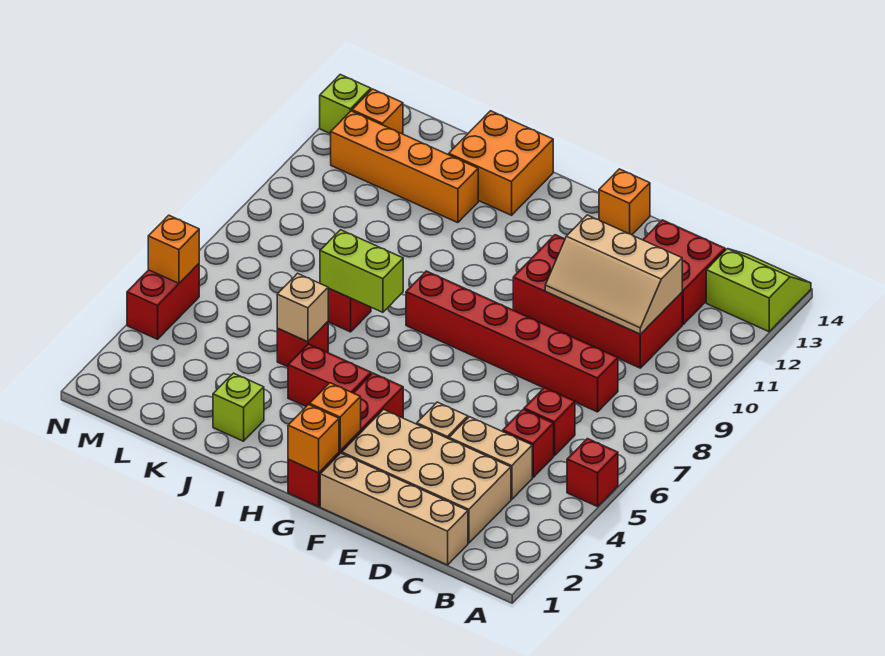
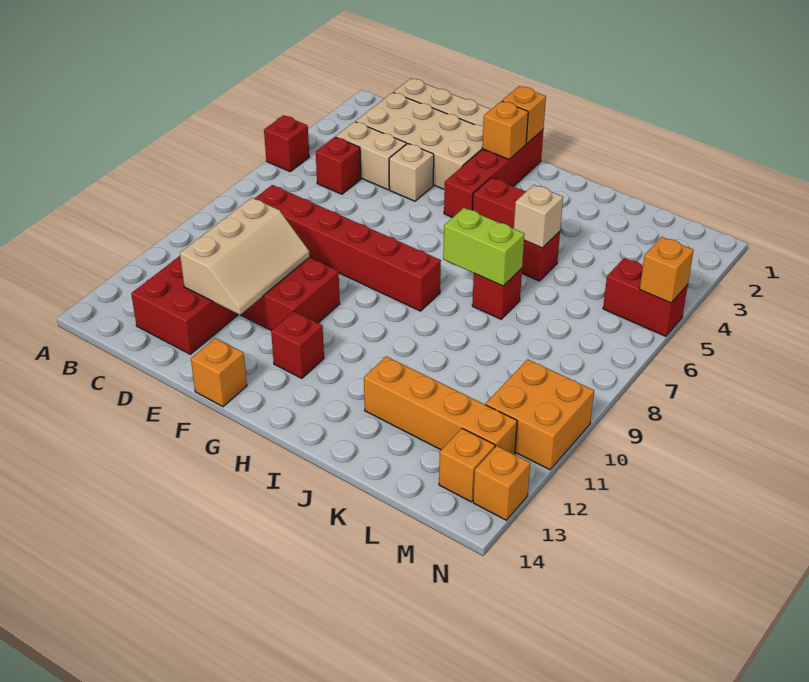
lime slope A13:B14 level 1 top 13 -> none
red brick C6 level 1 -> red brick G12 level 1
tan slope C10:E11 level 2 top 11 -> tan slope D10:E12 level 2 top D
orange brick I13:J14 level 1 -> orange brick M10:N11 level 1
lime brick J2 level 1 -> none
red brick N4:N5 level 1 -> red brick M5:N5 level 1
lime brick N13 level 1 -> orange brick N13 level 1

